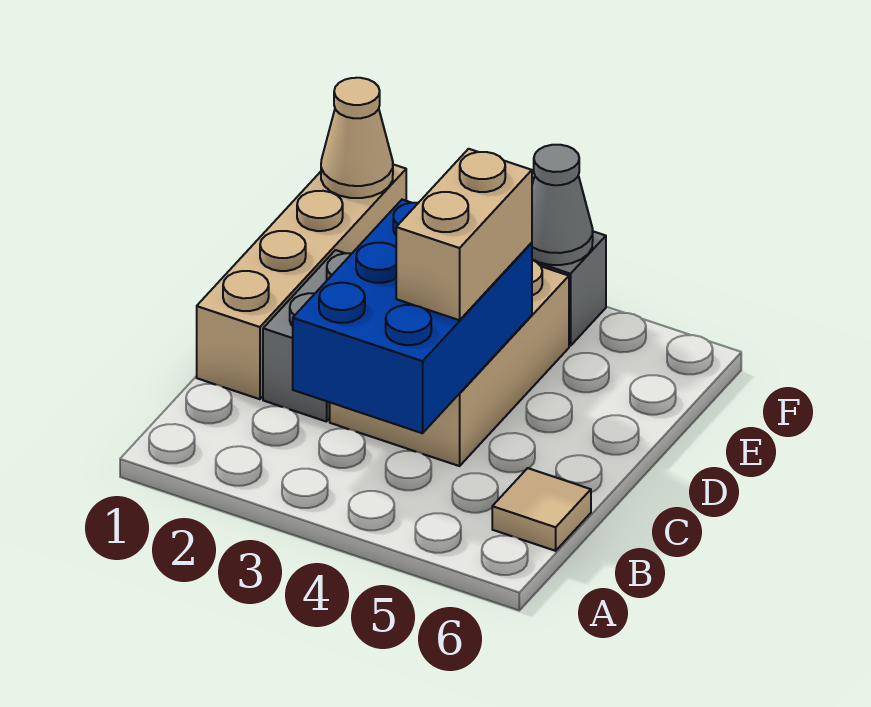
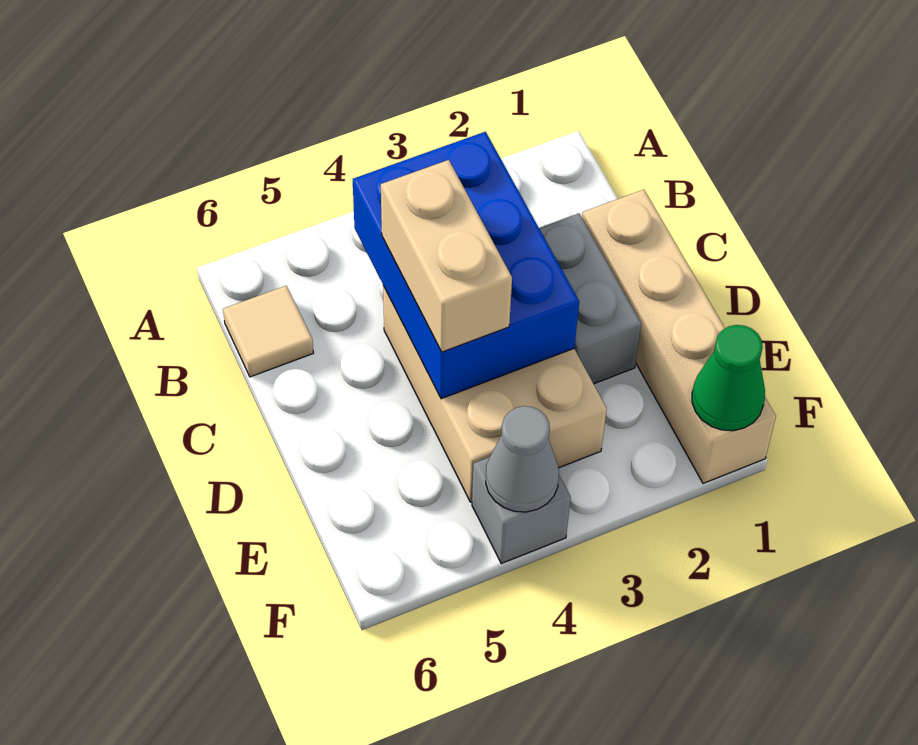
tan cone F1 level 2 -> green cone F1 level 2

